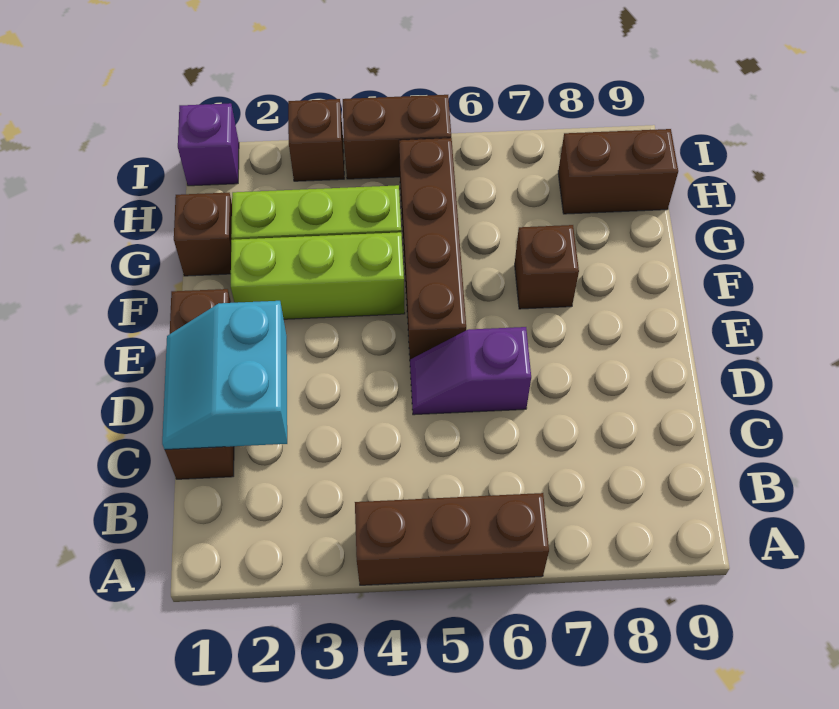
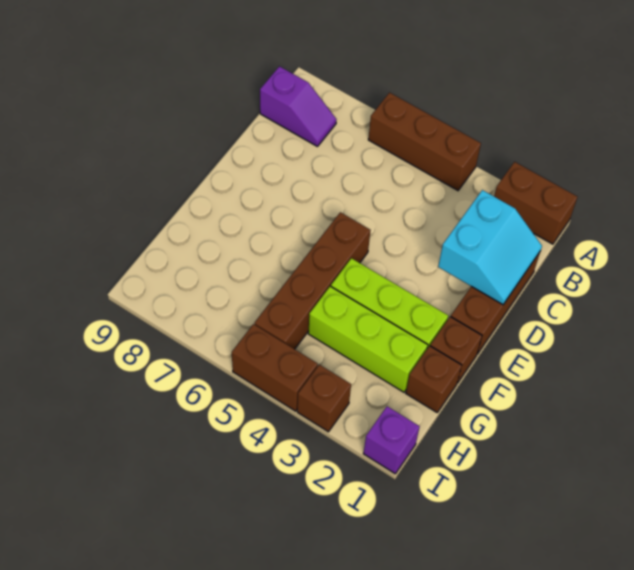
purple slope D5:D6 level 1 top 6 -> purple slope B8:B9 level 1 top 9
brown brick F7 level 1 -> brown brick F1 level 1
brown brick H8:H9 level 1 -> brown brick A1:A2 level 1

